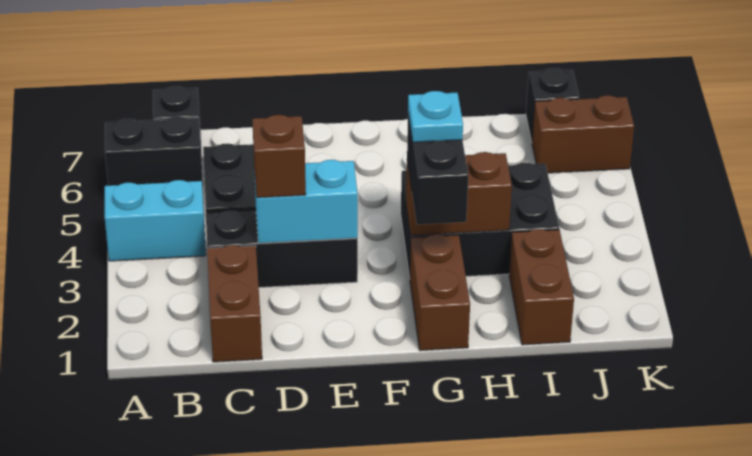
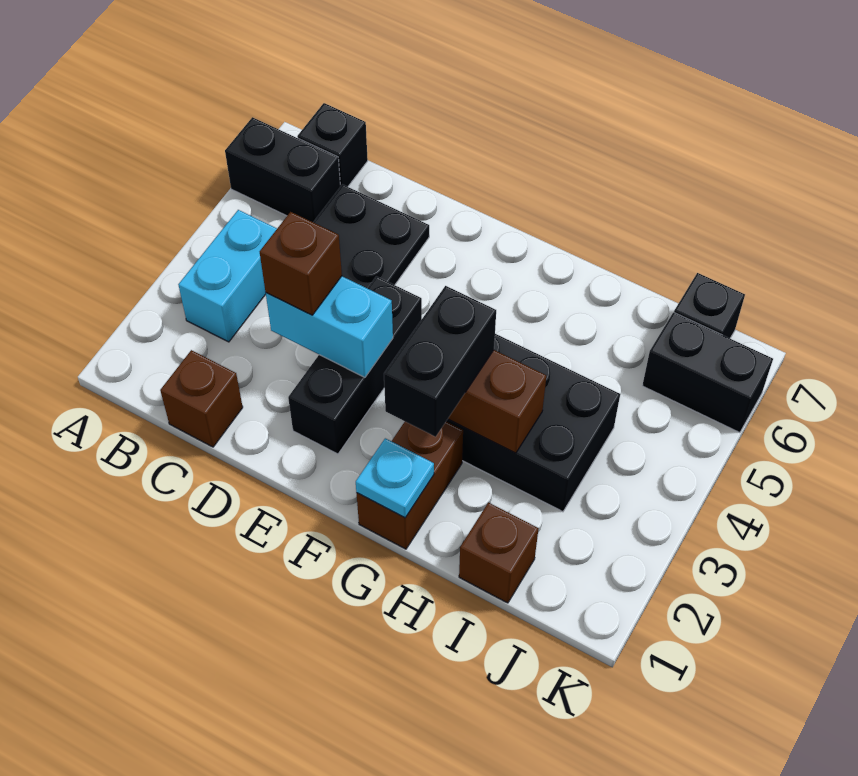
cyan brick A4:B4 level 1 -> cyan brick B3:B4 level 1
brown brick C1:C2 level 1 -> brown brick C1 level 1
black brick C3:E3 level 1 -> black brick E2:E4 level 1
cyan plate G3 level 4 -> cyan plate G1 level 2
brown brick I1:I2 level 1 -> brown brick I1 level 1
brown brick J6:K6 level 1 -> black brick J6:K6 level 1

